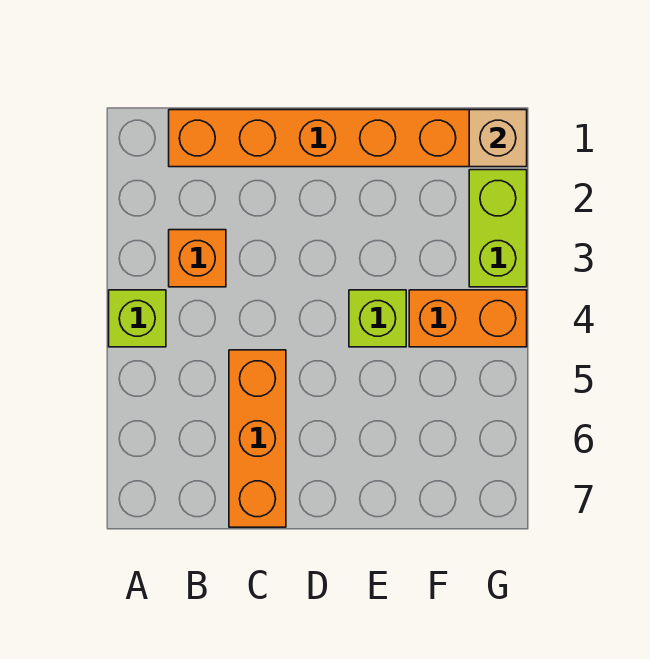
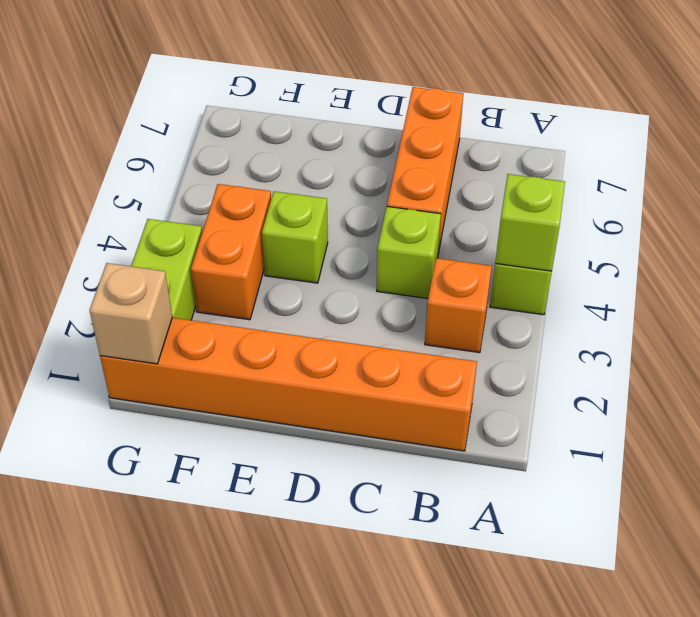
none -> lime brick A4 level 2
none -> lime brick C4 level 1
orange brick F4:G4 level 1 -> orange brick F3:F4 level 1

